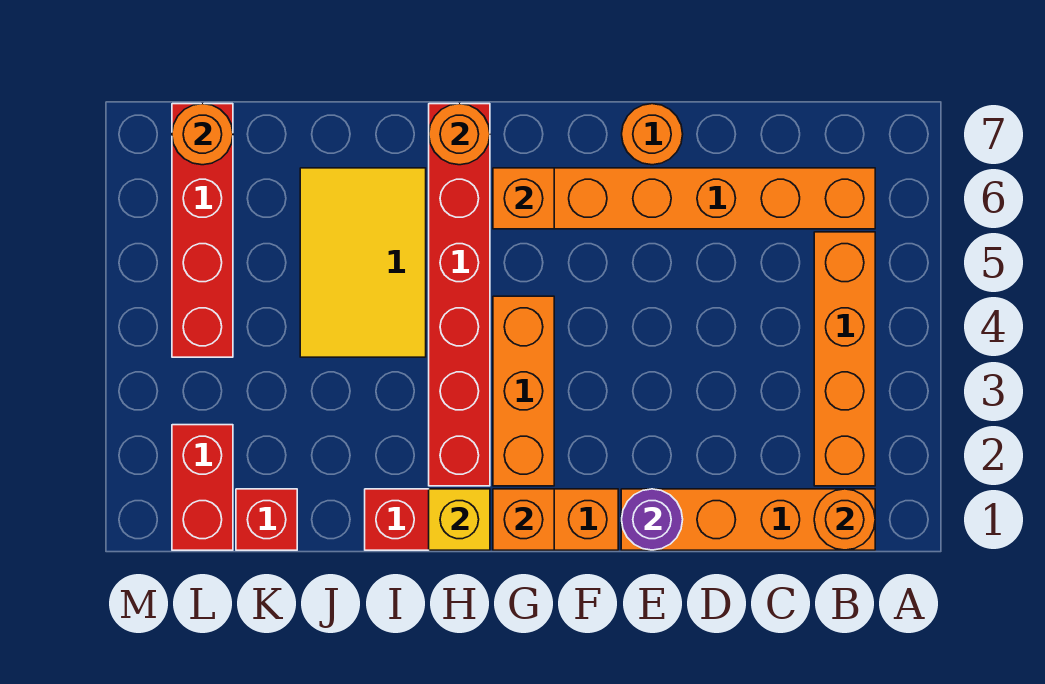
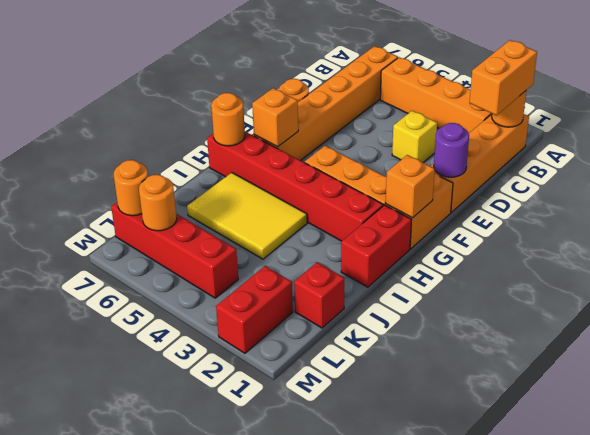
none -> orange brick B1:C1 level 3
yellow brick H1 level 2 -> yellow brick D3 level 1
red brick L1:L2 level 1 -> red brick L2:M2 level 1
none -> orange round brick L6 level 2

